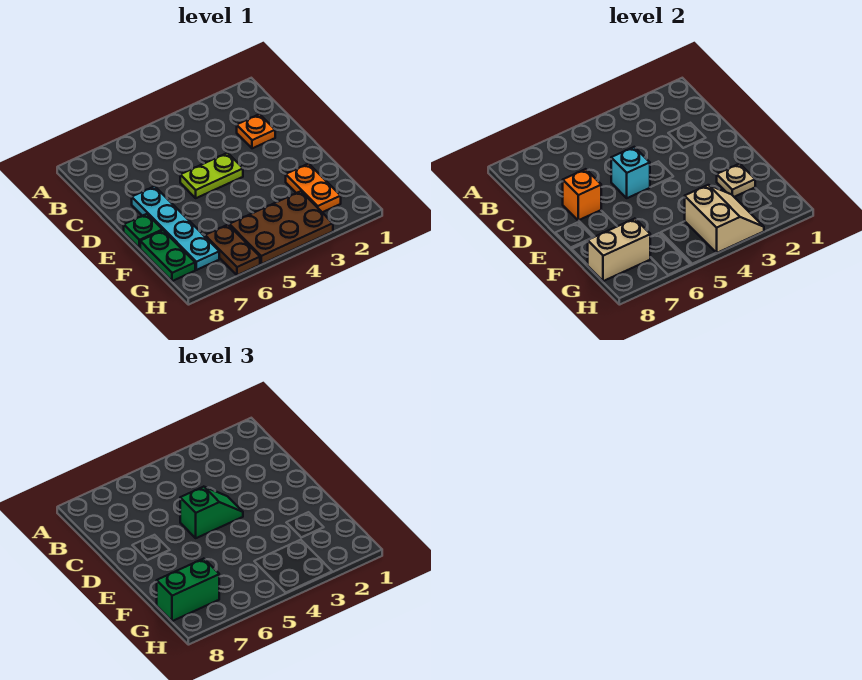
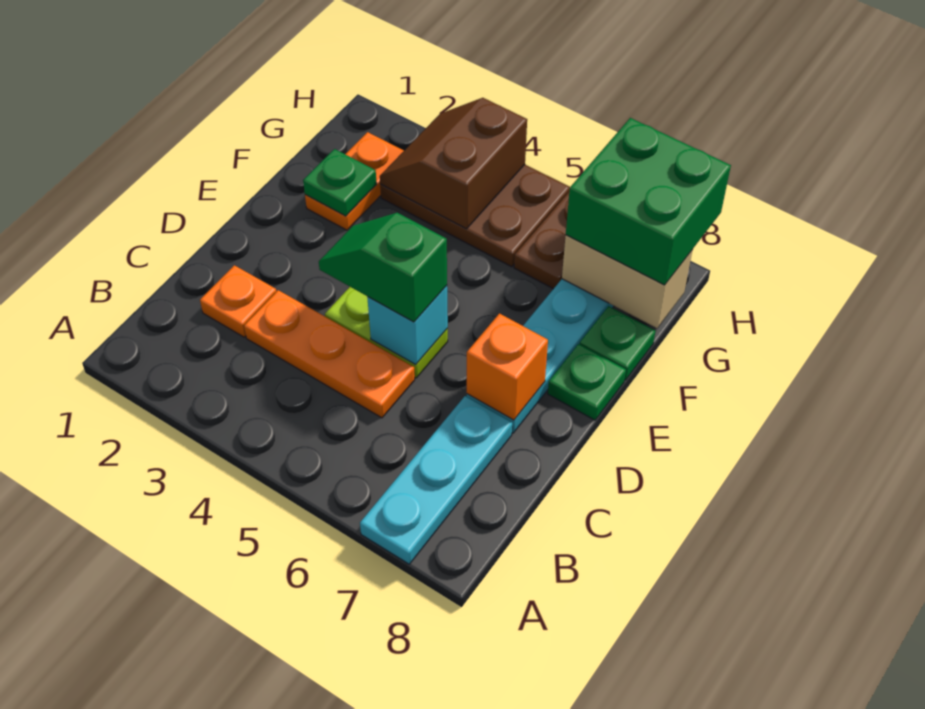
none -> cyan plate A7:C7 level 1
none -> orange plate C3:C5 level 1
tan plate F2 level 2 -> green plate F2 level 2
green plate F8:G8 level 1 -> green plate F8 level 1
tan slope G3:H4 level 2 top 4 -> brown slope G3:H4 level 2 top 4
green brick G7:G8 level 3 -> green brick G7:H8 level 3

